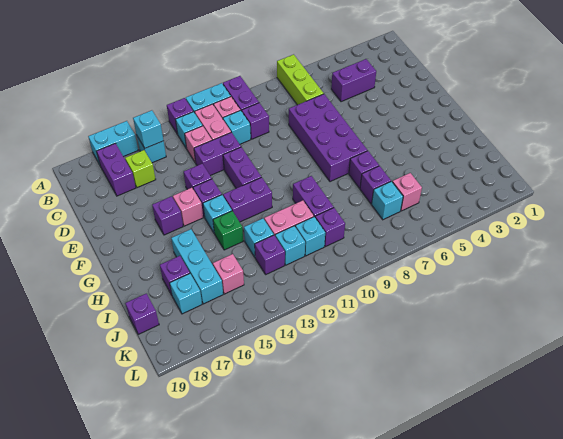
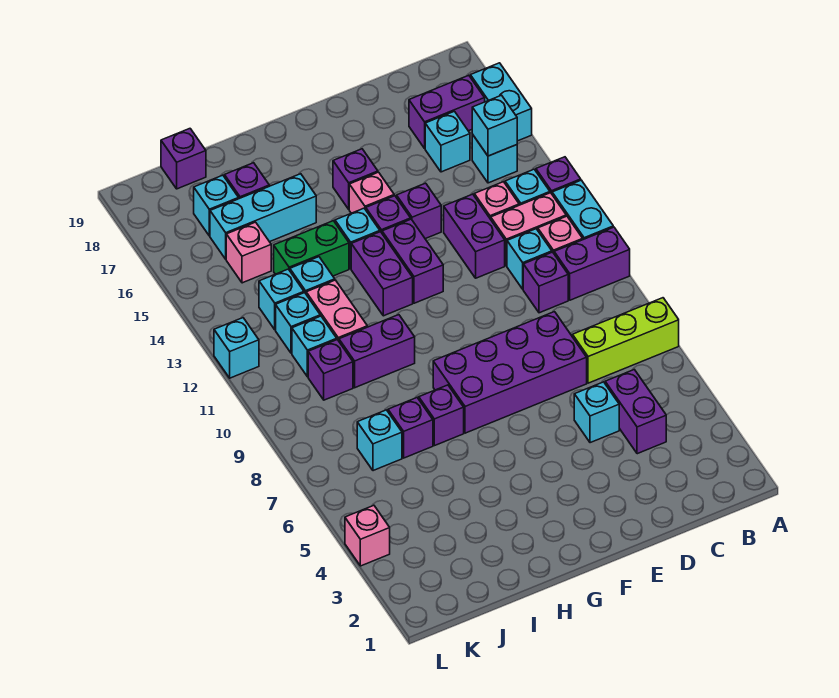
lime brick C16 level 1 -> cyan brick C16 level 1
none -> cyan brick D5 level 1
purple brick E12:F12 level 1 -> purple brick F12:F13 level 1
green brick H14 level 1 -> green brick H14:I14 level 1
pink brick J6 level 1 -> pink brick L4 level 1
purple brick J13 level 1 -> cyan brick J13 level 1
none -> cyan brick L12 level 1

